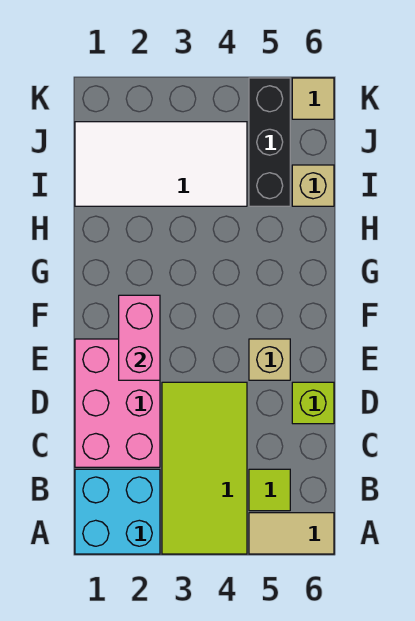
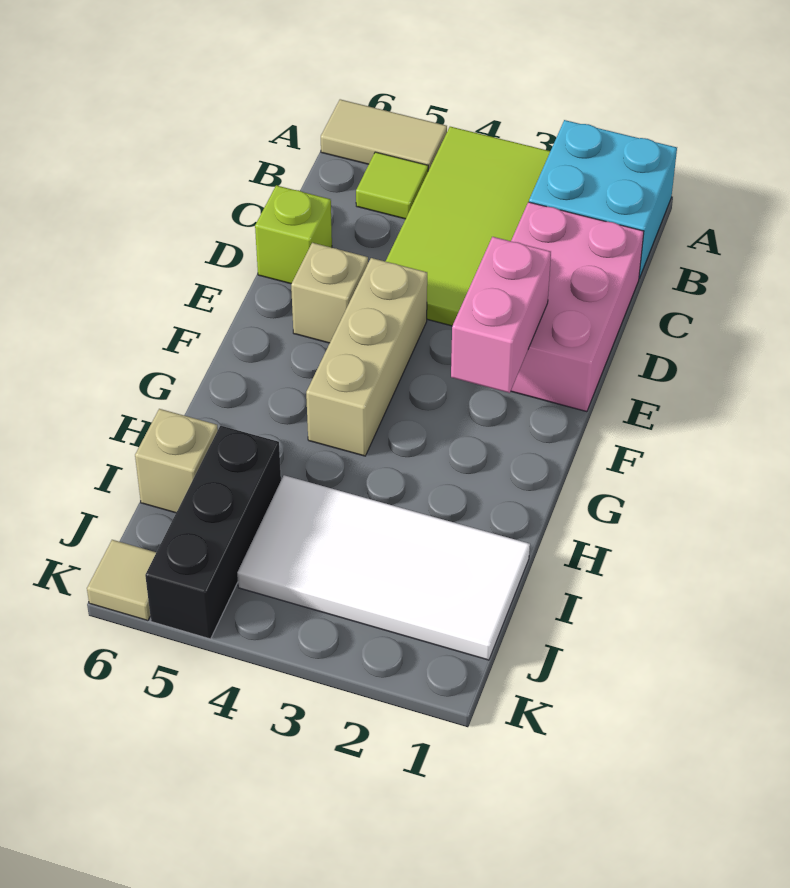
none -> tan brick E4:G4 level 1

